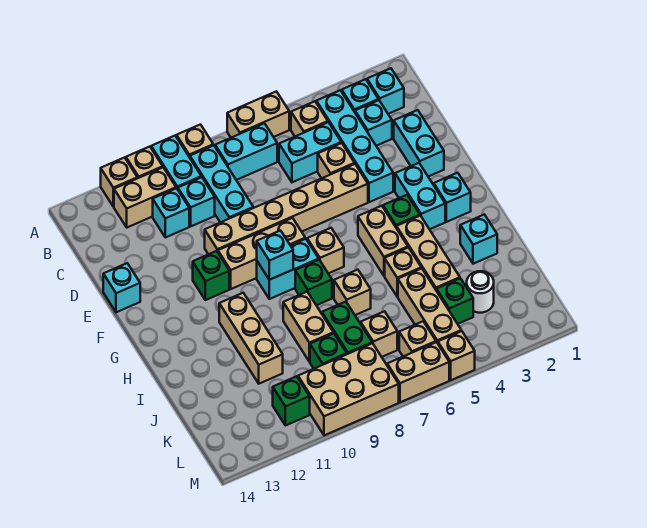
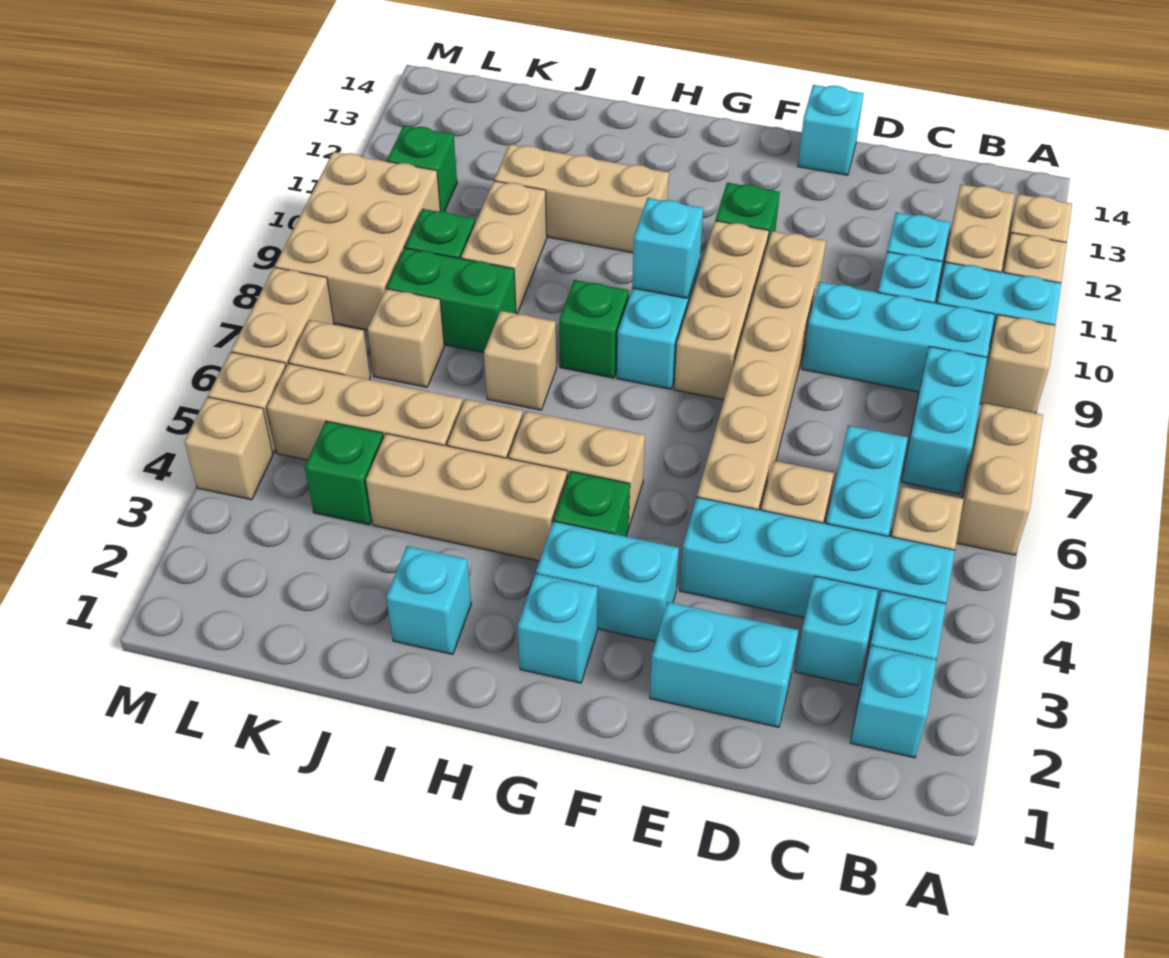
tan brick G7 level 1 -> tan brick M4 level 1
tan brick I9:J9 level 1 -> tan brick J9:J10 level 1
white round brick K3 level 1 -> none

